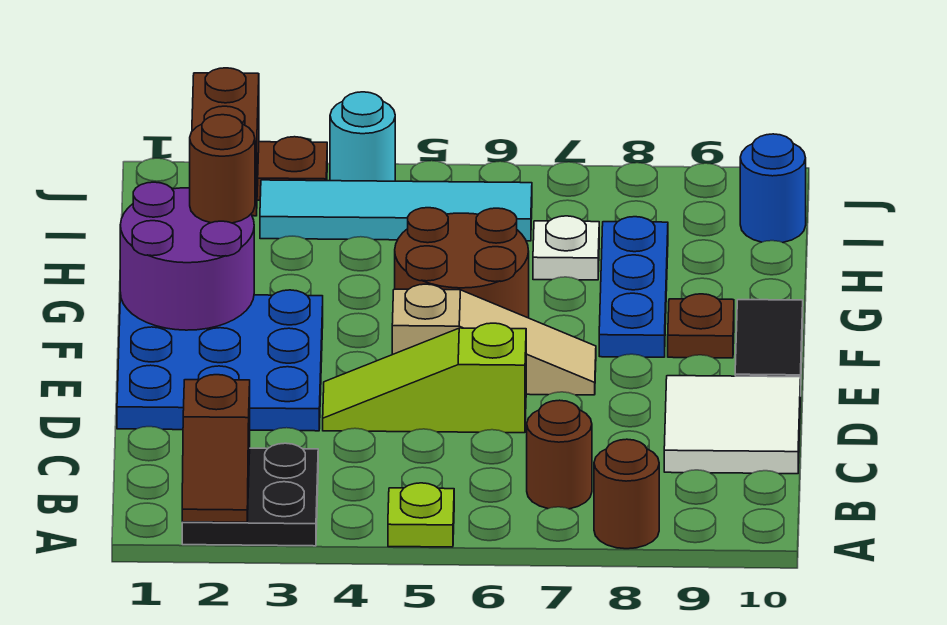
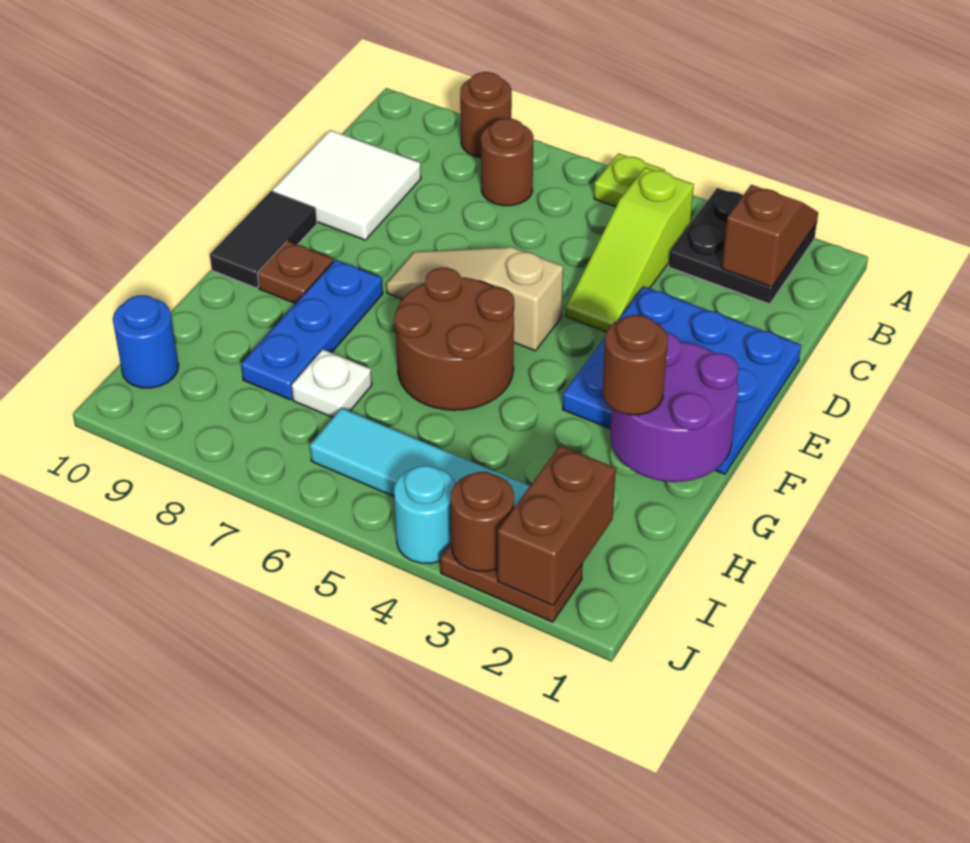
lime slope D4:D6 level 1 top 6 -> lime slope B4:D4 level 1 top B
none -> brown round brick J3 level 2

